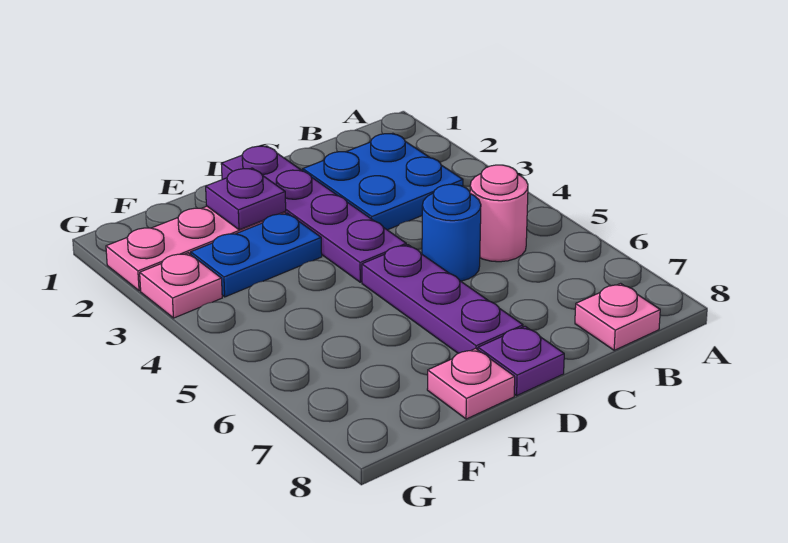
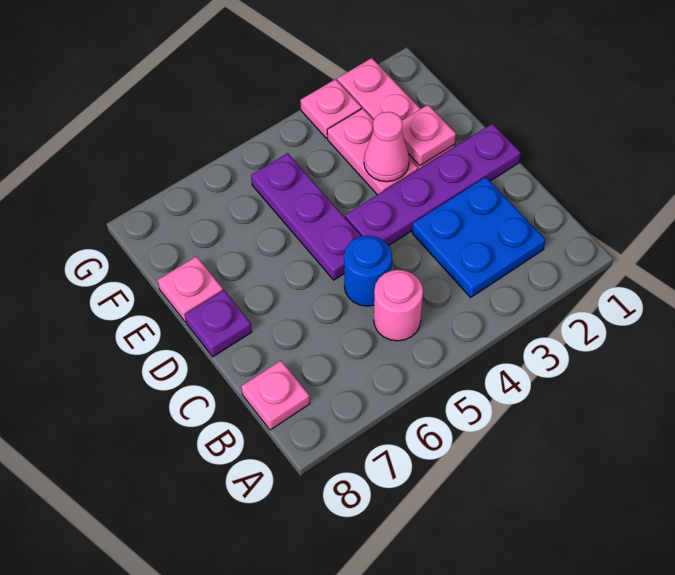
purple plate D5:D7 level 1 -> purple plate D5:F5 level 1
purple plate E2 level 2 -> pink plate E2 level 2
blue plate E3:F3 level 1 -> pink plate E3:F3 level 1
none -> pink cone E3 level 2

